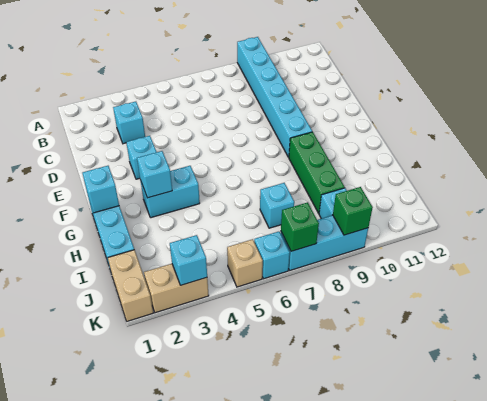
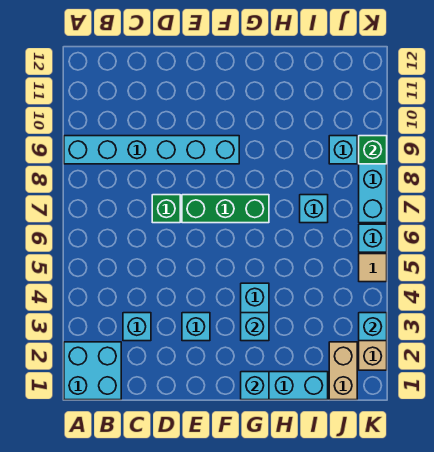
none -> cyan brick A1:B2 level 1
green brick G9:I9 level 1 -> green brick E7:G7 level 1
tan brick J1:K1 level 1 -> tan brick J1:J2 level 1
tan brick K5 level 1 -> tan tile K5 level 1
green brick K7 level 2 -> green brick D7 level 1

